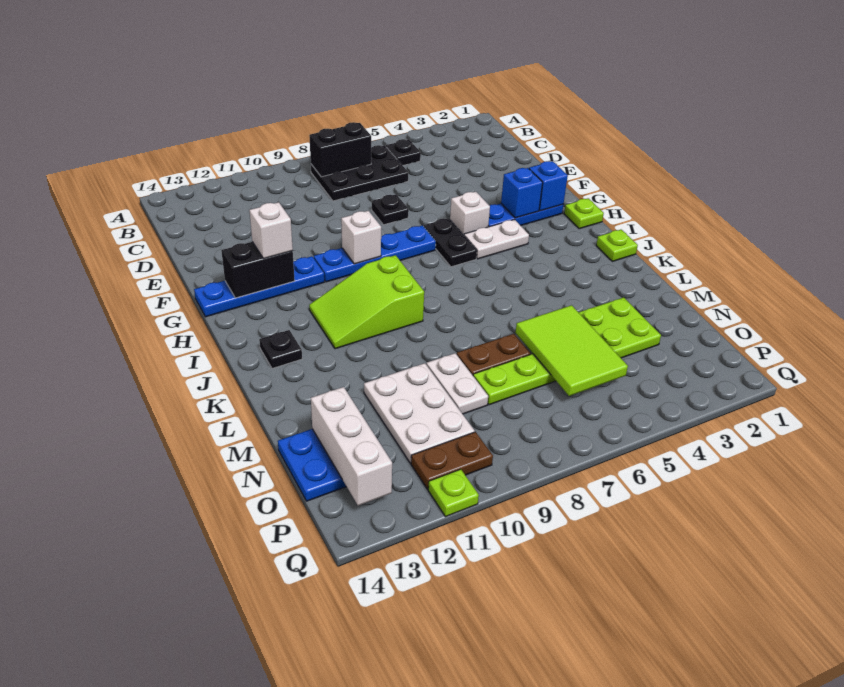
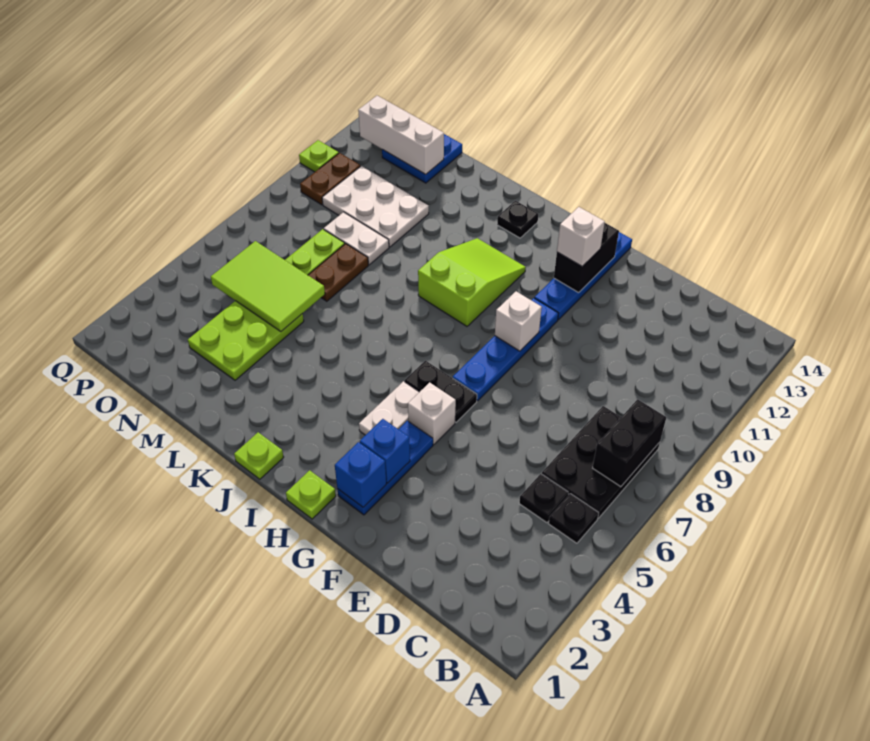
black plate E7 level 1 -> black plate C5 level 1

